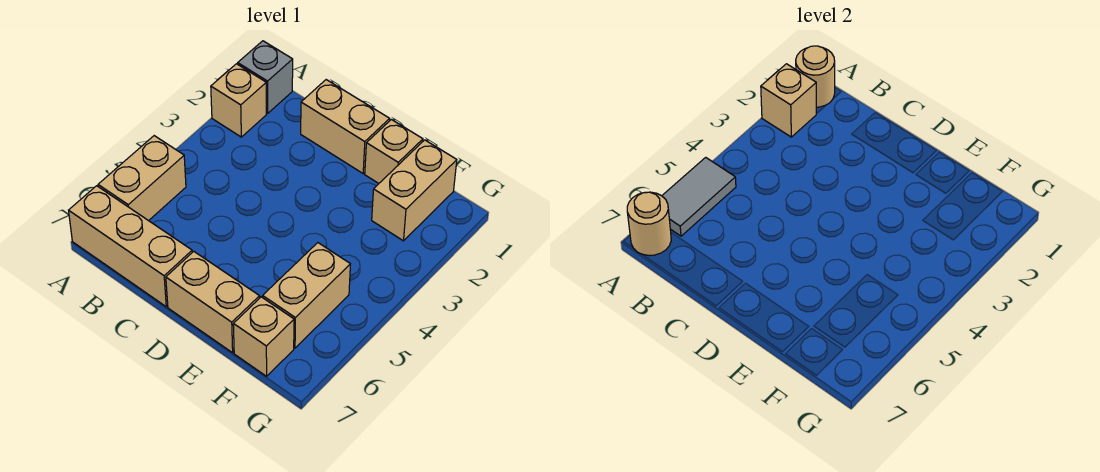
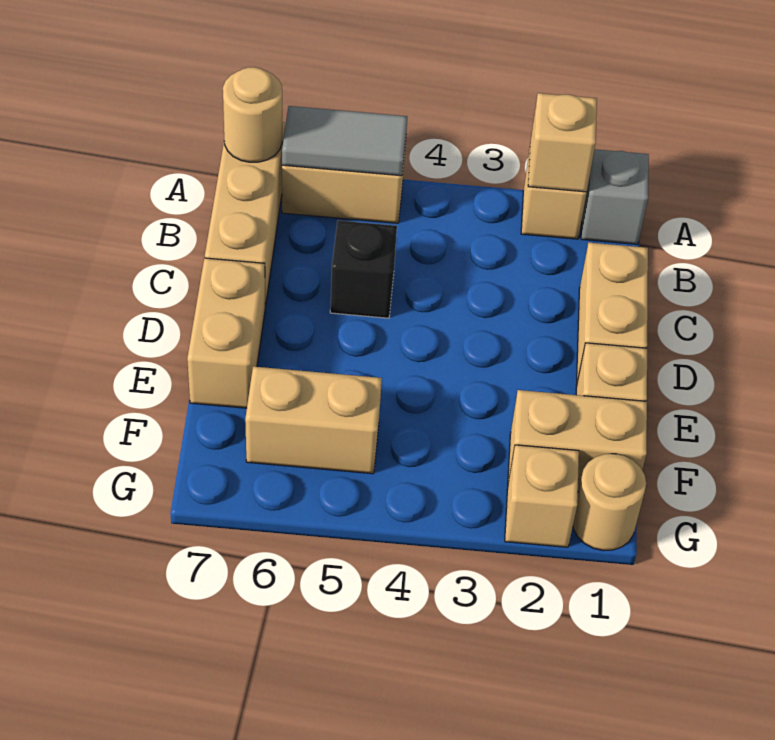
tan round brick A1 level 2 -> tan round brick G1 level 1
none -> black brick C5 level 1
tan brick F7 level 1 -> tan brick G2 level 1

